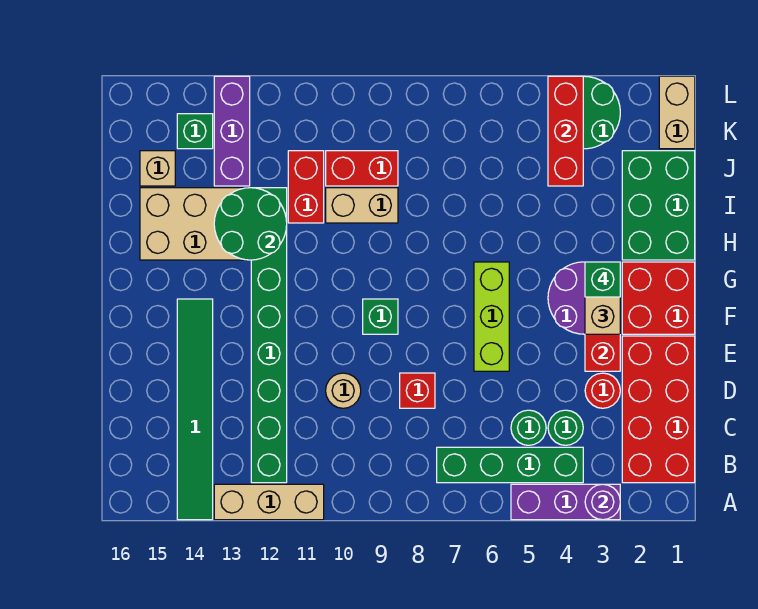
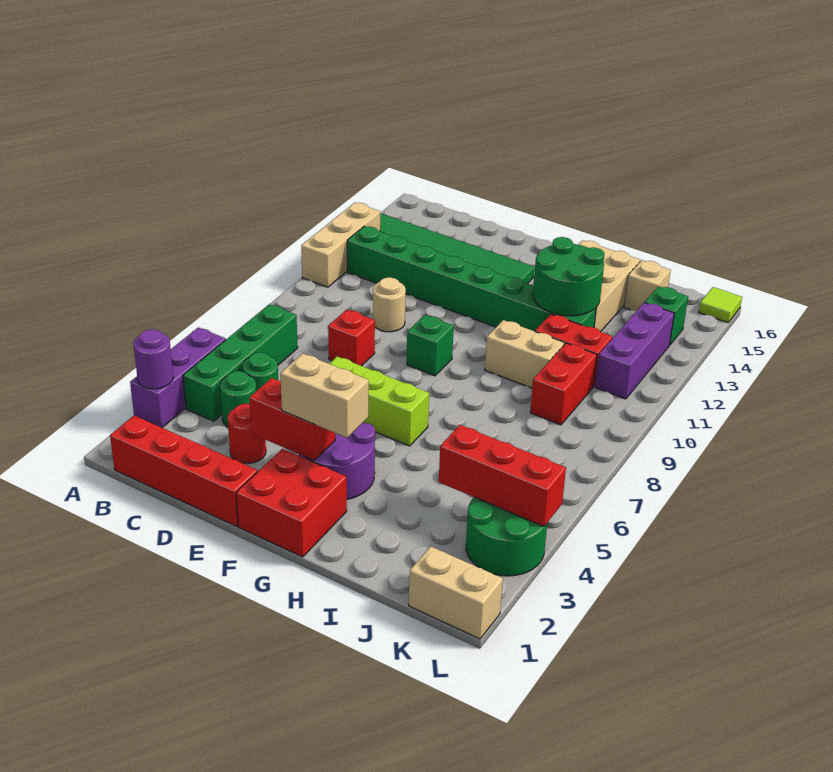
red brick B1:E2 level 1 -> red brick B1:E1 level 1
green brick G3 level 4 -> none
green brick H1:J2 level 1 -> none
tan brick I9:I10 level 1 -> tan brick H10:I10 level 1
purple brick J13:L13 level 1 -> purple brick K11:K13 level 1
none -> lime tile L16 level 1

